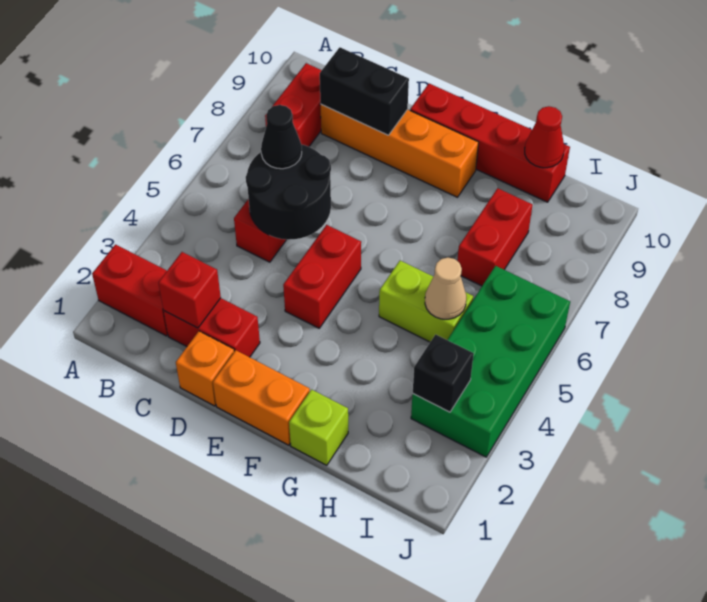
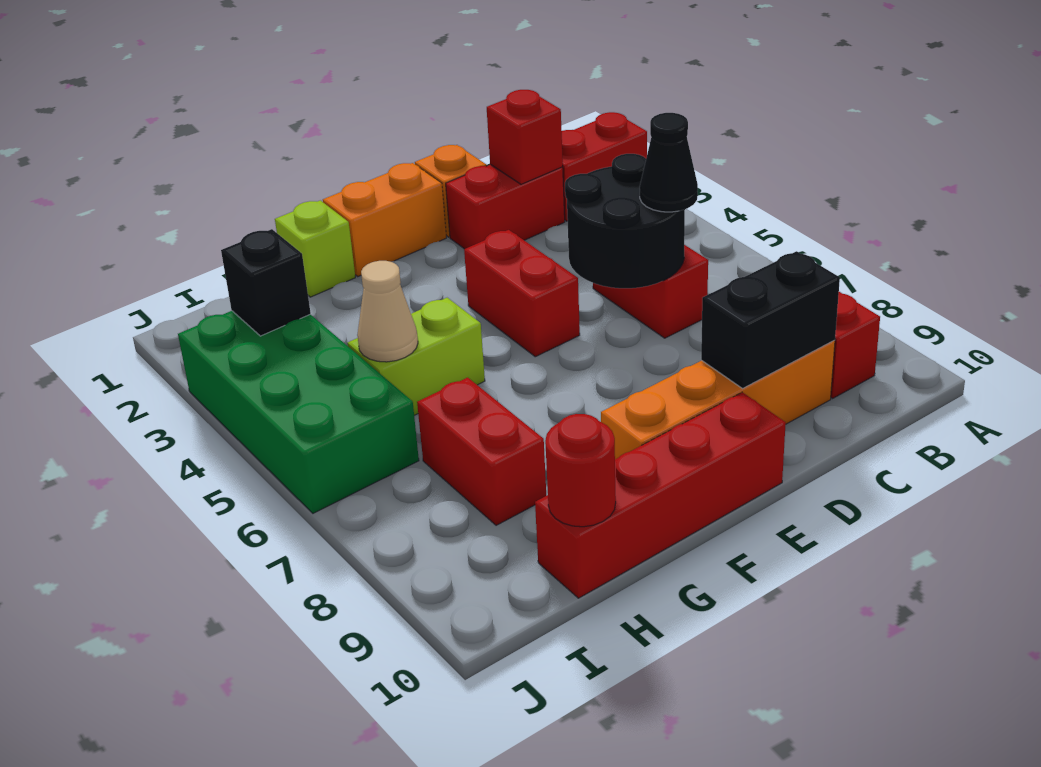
red cone H10 level 2 -> red round brick H10 level 2

